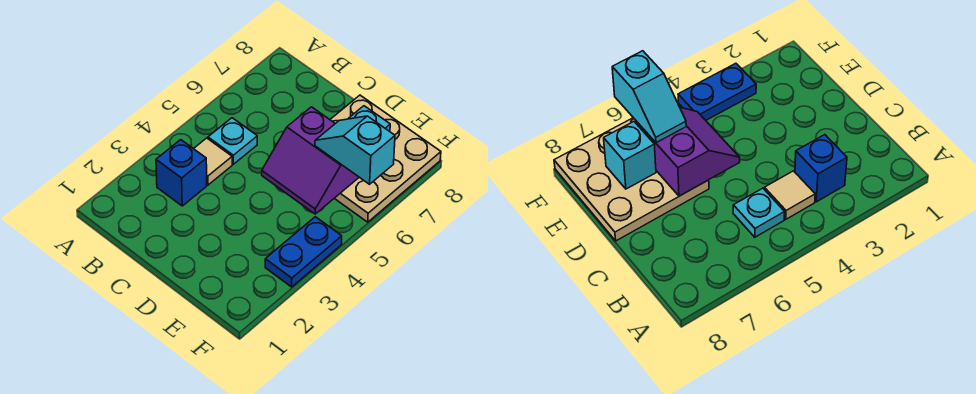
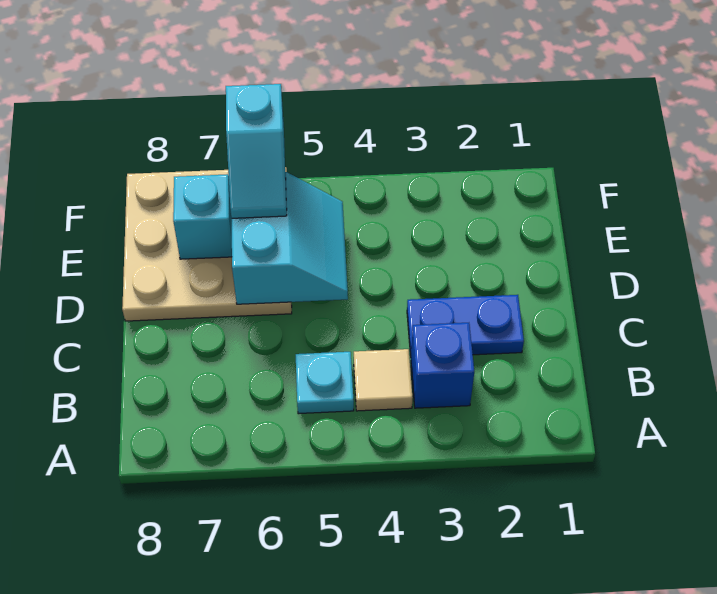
purple slope D5:E6 level 2 top 6 -> cyan slope D5:E6 level 2 top 6
blue plate F3:F4 level 1 -> blue plate C2:C3 level 1

